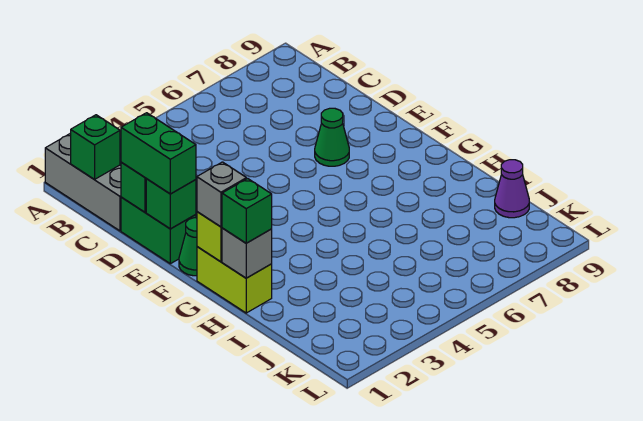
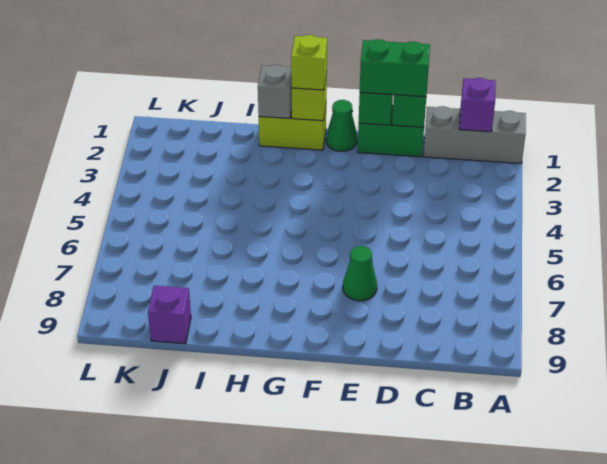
green brick B1 level 2 -> purple brick B1 level 2
grey brick G1 level 3 -> lime brick G1 level 3
green brick H1 level 3 -> none
purple cone J9 level 1 -> purple brick J9 level 1

